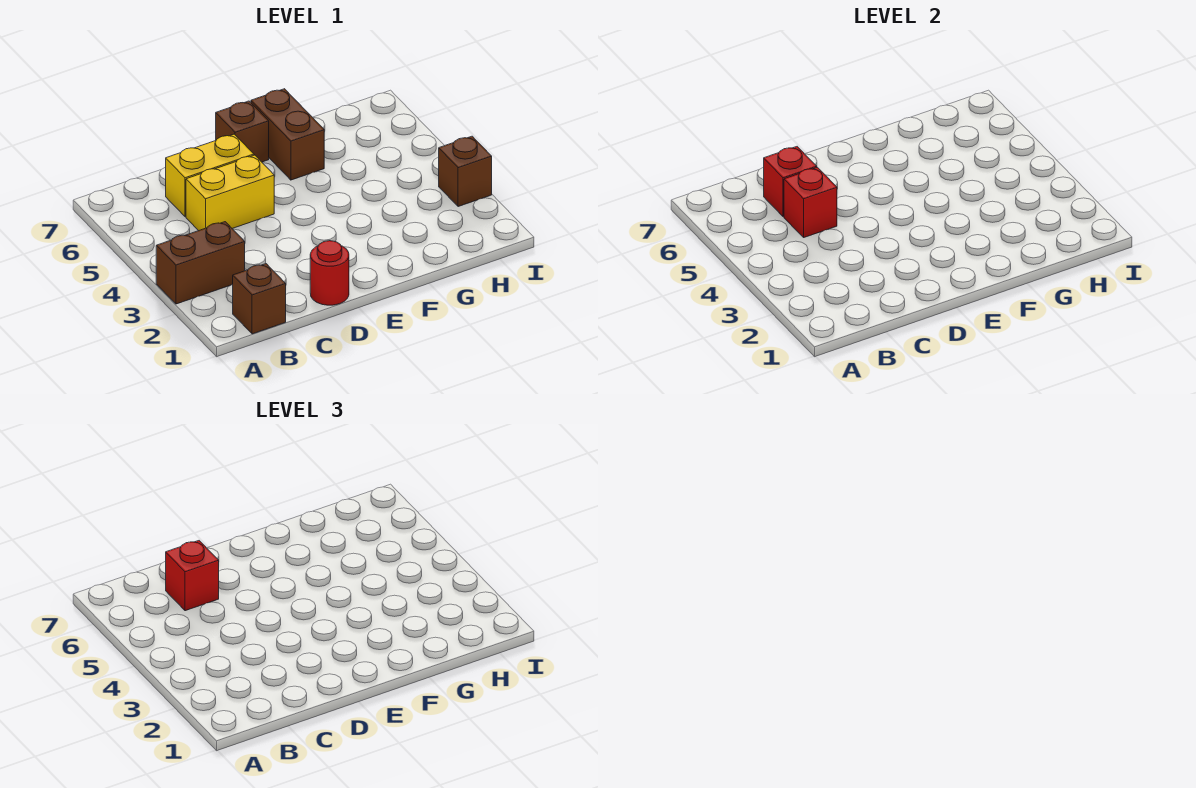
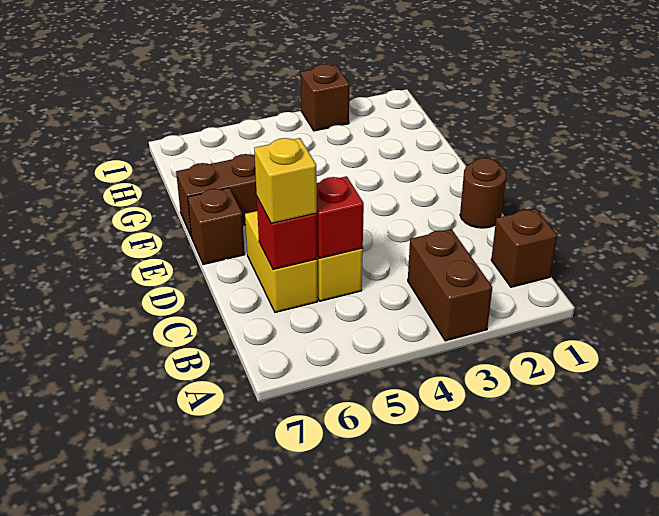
red brick C6 level 3 -> yellow brick C6 level 3
red round brick D1 level 1 -> brown round brick D1 level 1

